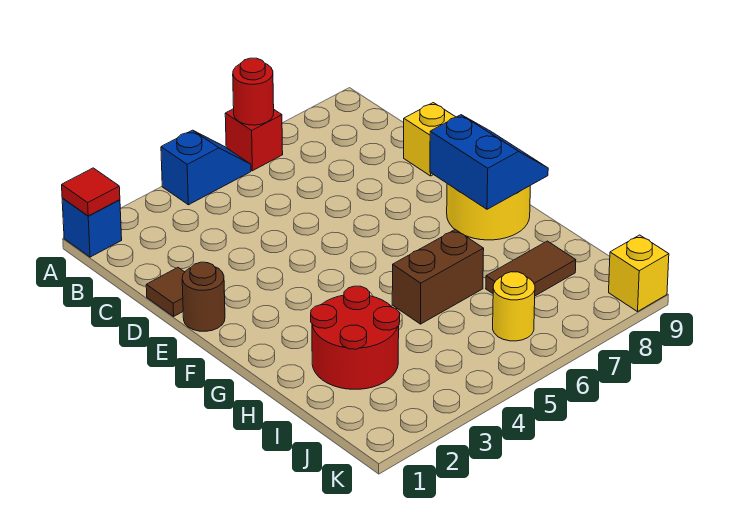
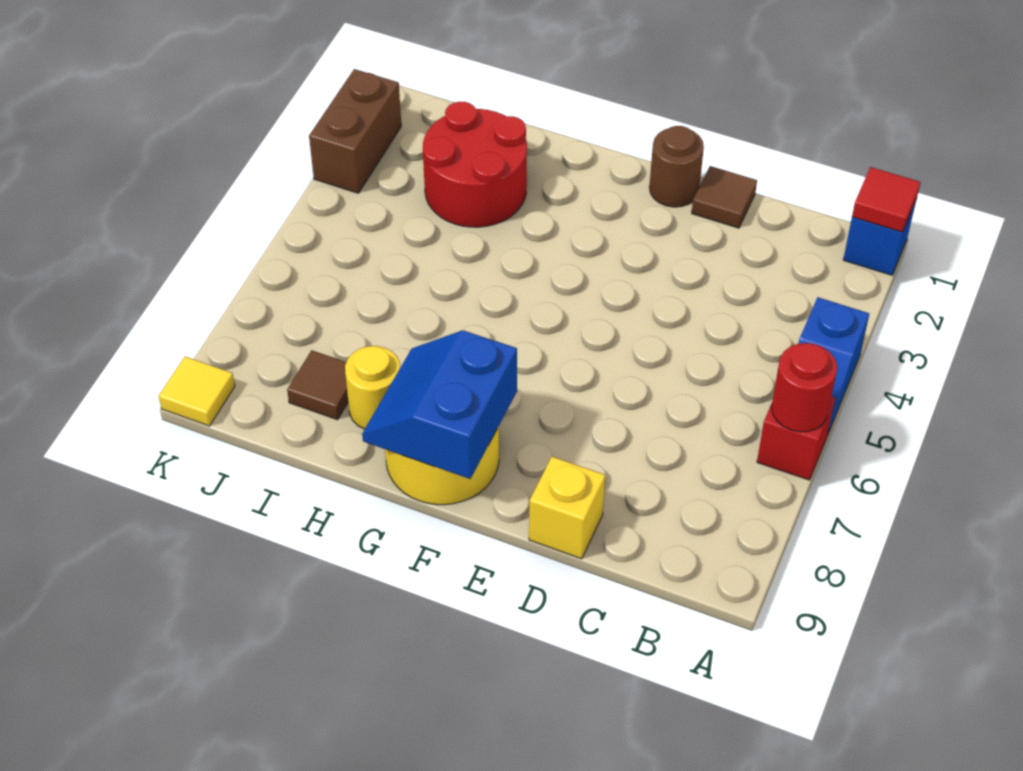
blue slope F8:G9 level 2 top 8 -> blue slope F8:G9 level 2 top F
brown brick H5:H6 level 1 -> brown brick K2:K3 level 1
brown tile I7:I8 level 1 -> brown tile I8 level 1
yellow round brick J6 level 1 -> yellow round brick H8 level 1
yellow brick K9 level 1 -> yellow tile K9 level 1

